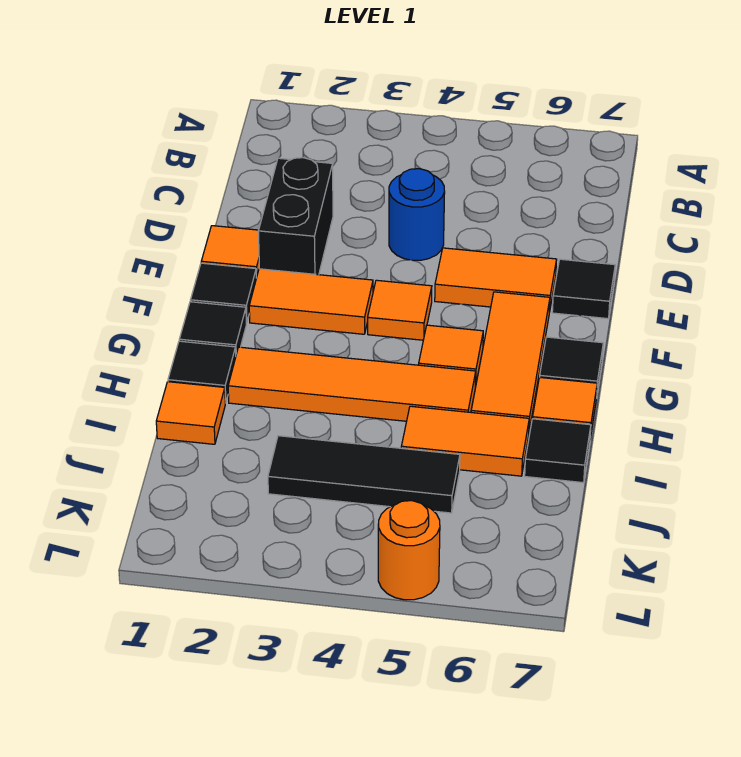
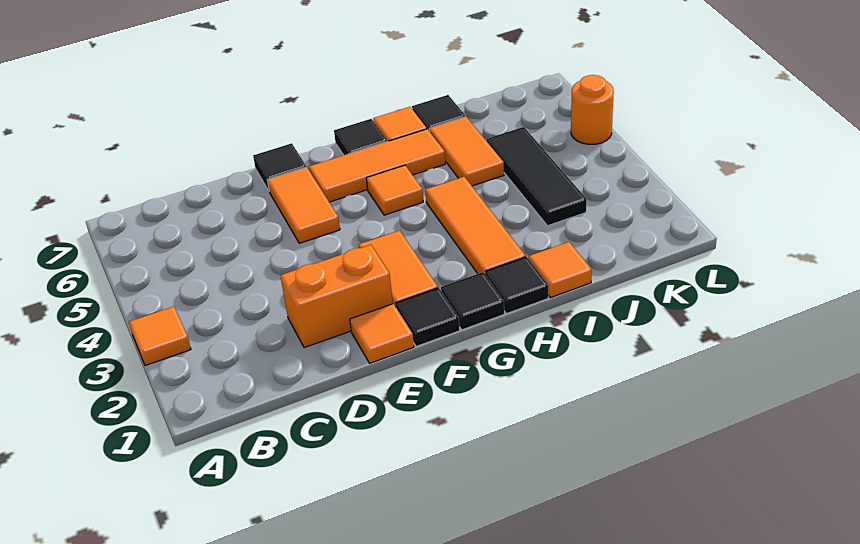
black brick D2:E2 level 1 -> orange brick D2:E2 level 1
blue round brick D4 level 1 -> none
orange tile F4 level 1 -> orange tile A3 level 1
orange tile H2:H5 level 1 -> orange tile H2:H4 level 1

